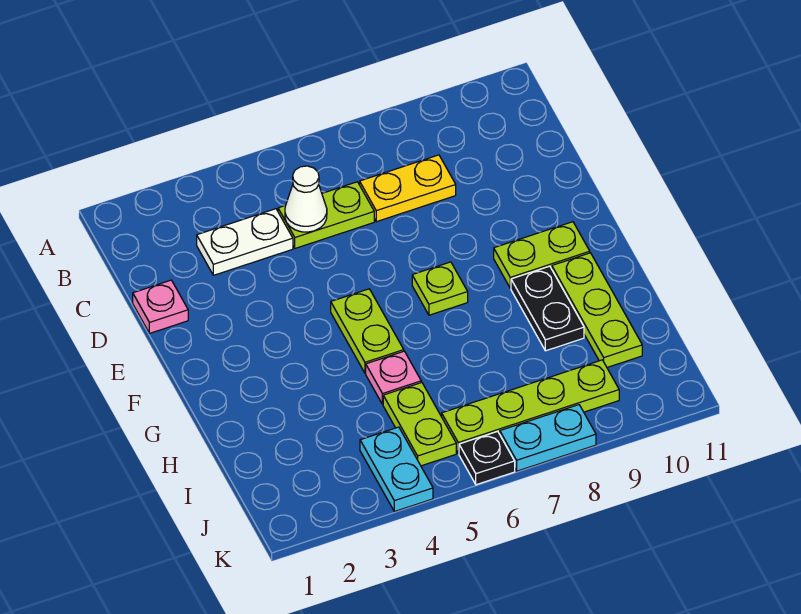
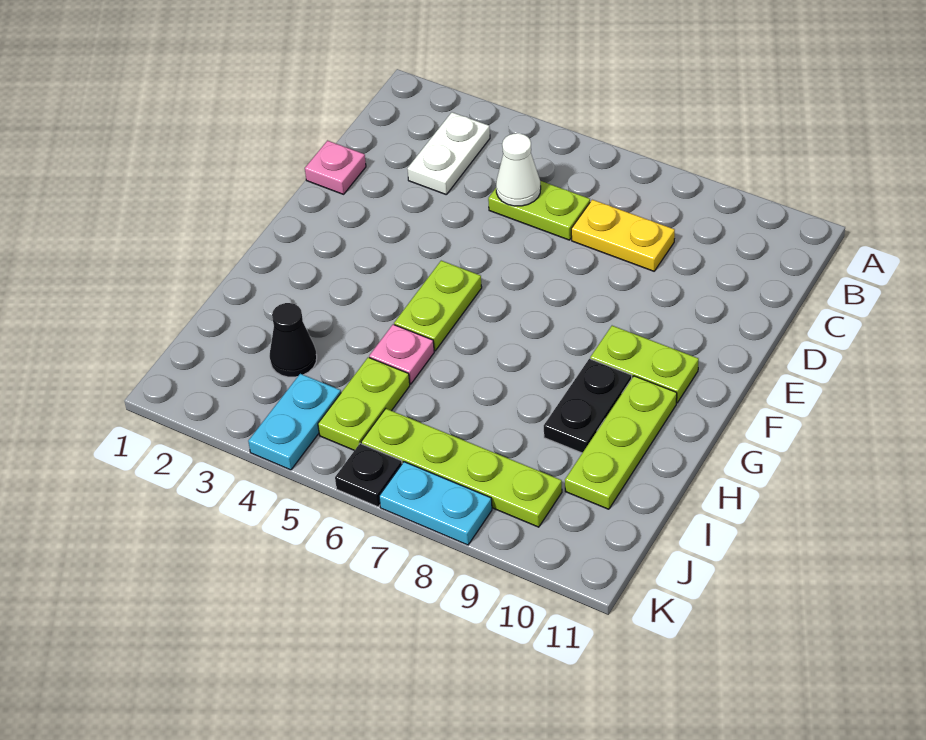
white plate C3:C4 level 1 -> white plate B3:C3 level 1
lime plate F7 level 1 -> none
none -> black cone I3 level 1

